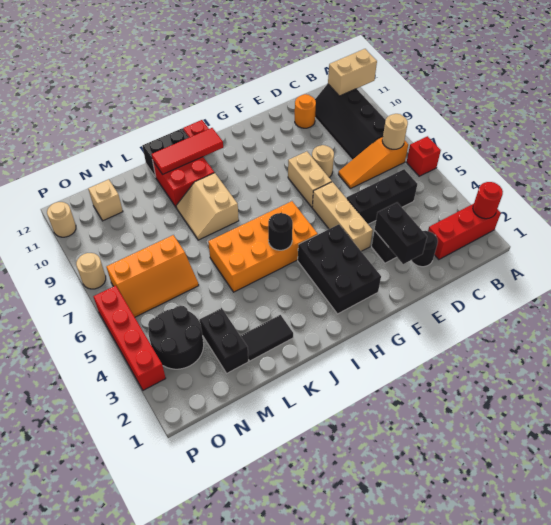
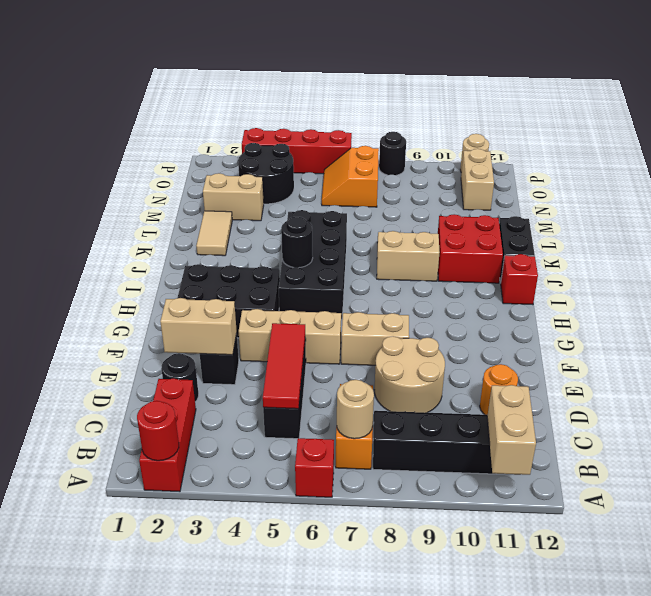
black brick E2:E3 level 2 -> tan brick E2:E3 level 2
tan round brick E8 level 1 -> tan round brick D8:E9 level 1
orange brick H5:K6 level 1 -> black brick H5:K6 level 1
red tile I11:K11 level 2 -> red tile C5:E5 level 2
black tile K2:L2 level 1 -> tan tile K2:L2 level 1
black brick M2:M3 level 1 -> tan brick M2:M3 level 1
orange slope M6:O7 level 1 top 7 -> orange slope N6:O7 level 1 top 7
tan brick N11 level 1 -> tan brick N11:O11 level 1
tan round brick P8 level 1 -> black round brick P8 level 1

